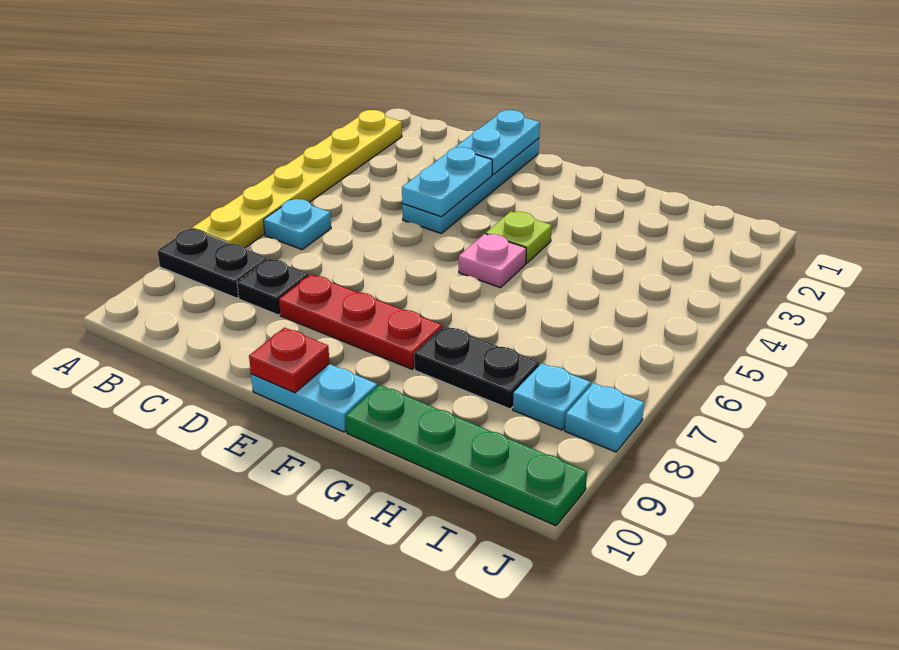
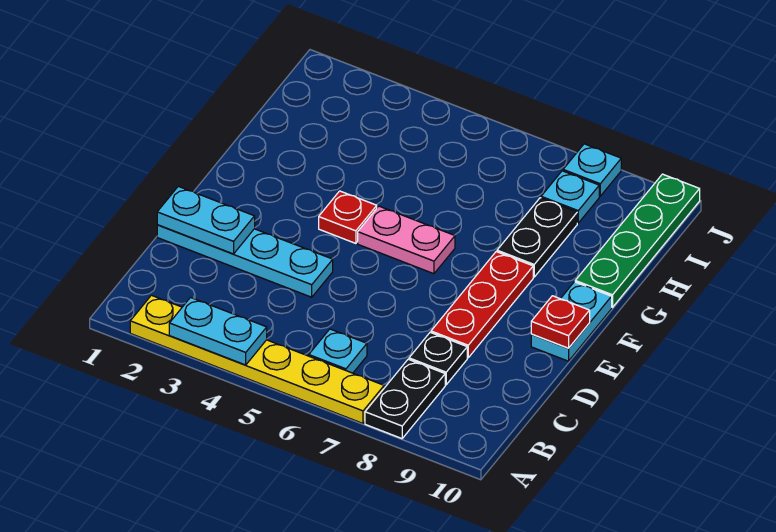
cyan plate D3:D4 level 2 -> cyan plate A3:A4 level 2
lime plate F4 level 1 -> red plate F4 level 1
pink plate F5 level 1 -> pink plate F5:F6 level 1

